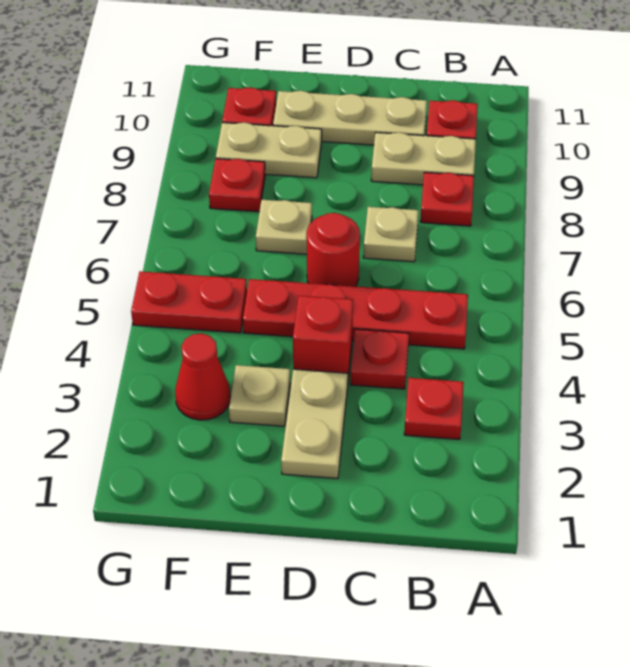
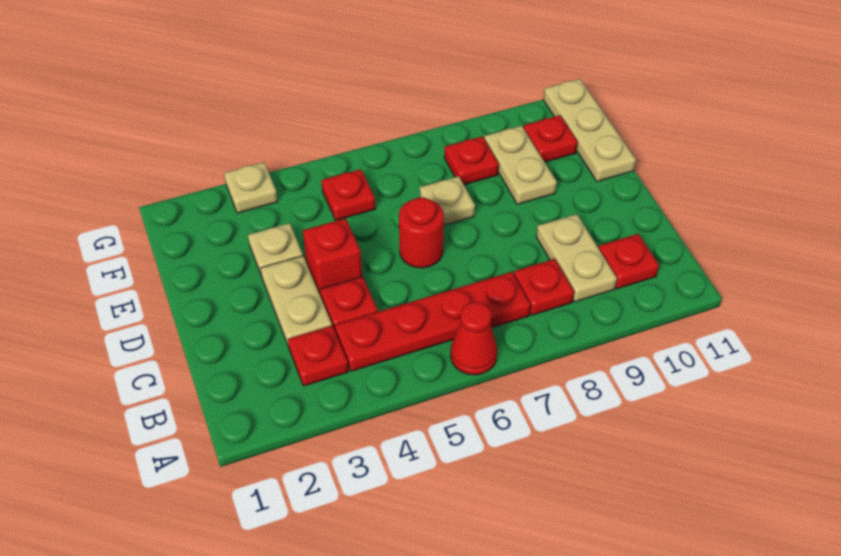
red plate B5:E5 level 1 -> red plate B4:B7 level 1
tan plate C7 level 1 -> tan plate G3 level 1
tan plate C10:E10 level 1 -> tan plate E11:G11 level 1
tan plate D2:D3 level 1 -> tan plate C3:D3 level 1
red cone F3 level 1 -> red cone A6 level 1
red plate F5:G5 level 1 -> red plate F5 level 1

